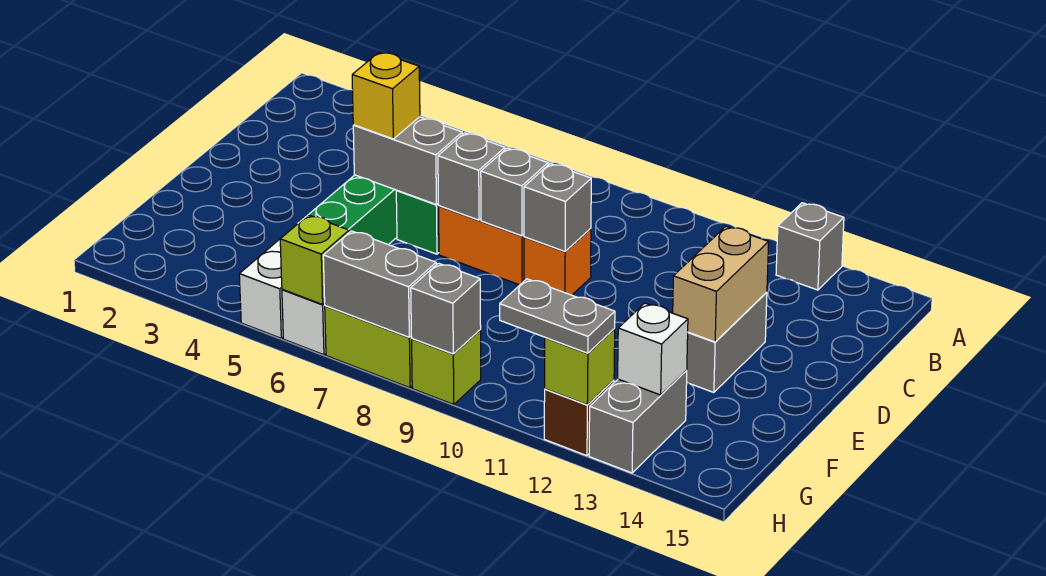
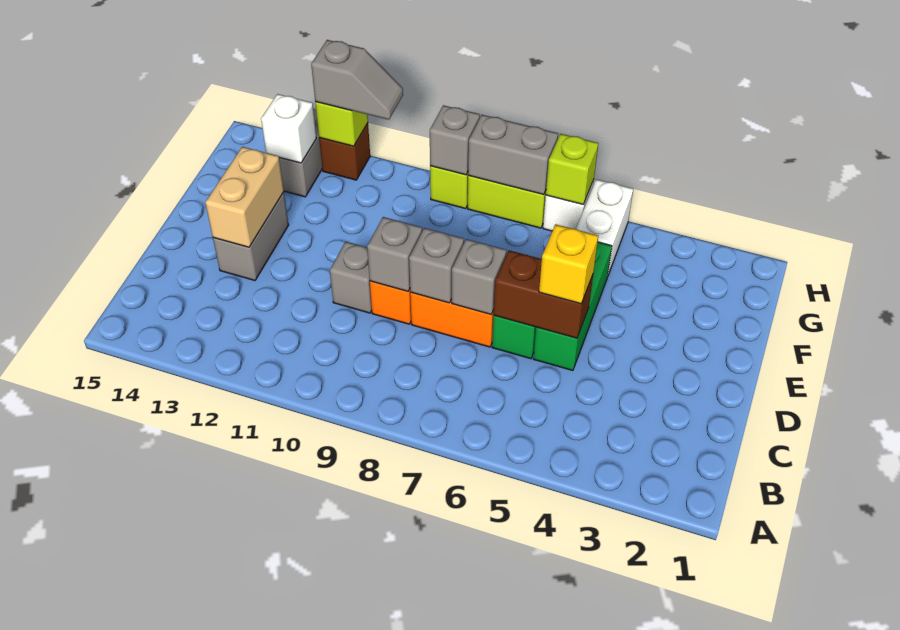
grey brick A13 level 1 -> grey brick D10 level 1
grey brick D5:D6 level 2 -> brown brick D5:D6 level 2
grey plate H11:H12 level 3 -> grey slope H11:H12 level 3 top 12

